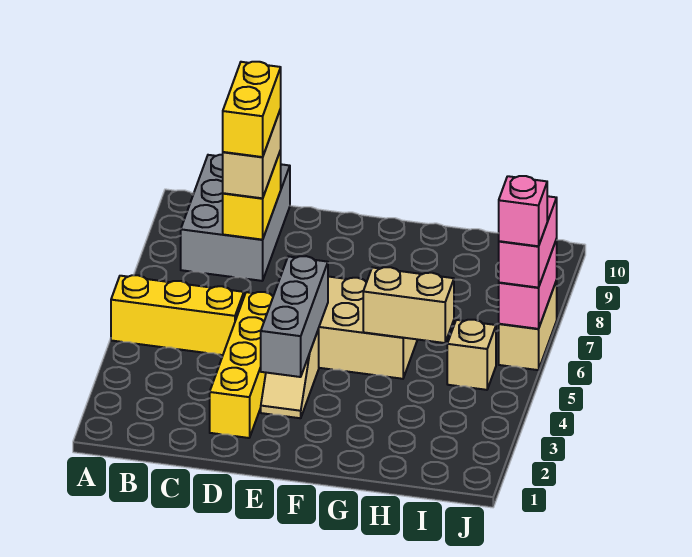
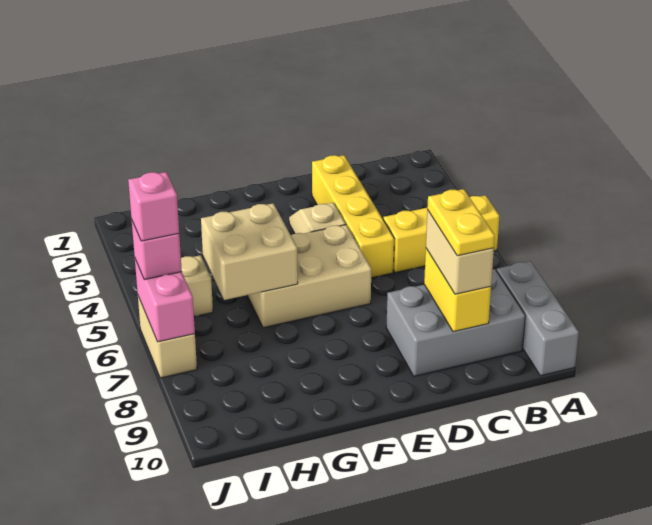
grey brick B8:C10 level 1 -> grey brick B8:D9 level 1
yellow brick C8:C9 level 4 -> yellow plate C8:C9 level 4
grey brick E3:E5 level 2 -> grey brick A8:A10 level 1
tan brick G5:H5 level 2 -> tan brick G5:H6 level 2
pink brick J6:J7 level 3 -> pink brick J6 level 3

